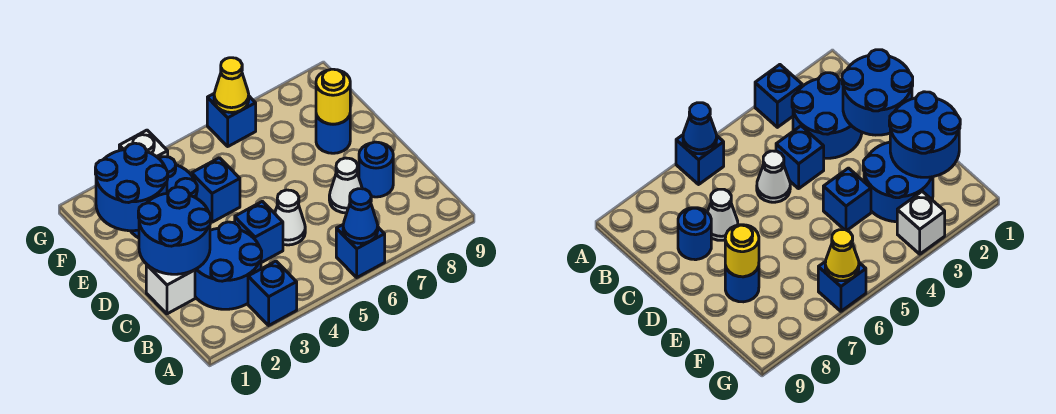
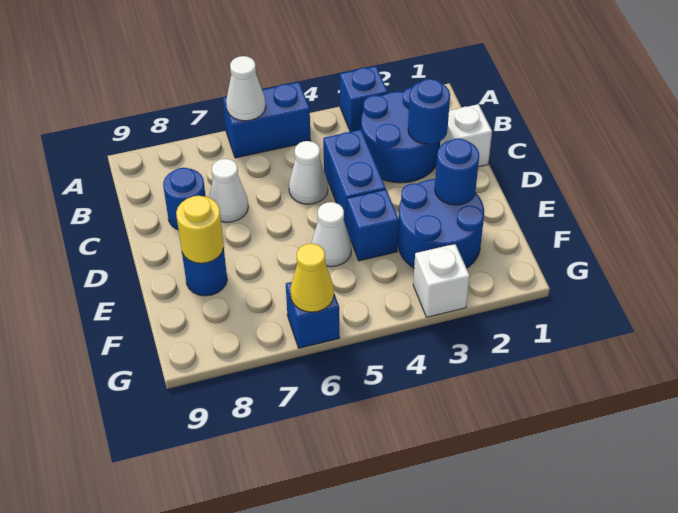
blue brick A6 level 1 -> blue brick A5:A6 level 1
blue cone A6 level 2 -> white cone A6 level 2
blue round brick C1:D2 level 2 -> blue round brick C2 level 2
blue brick C4 level 1 -> blue brick C4:D4 level 1
blue round brick E1:F2 level 2 -> blue round brick E2 level 2
none -> white cone E5 level 1

